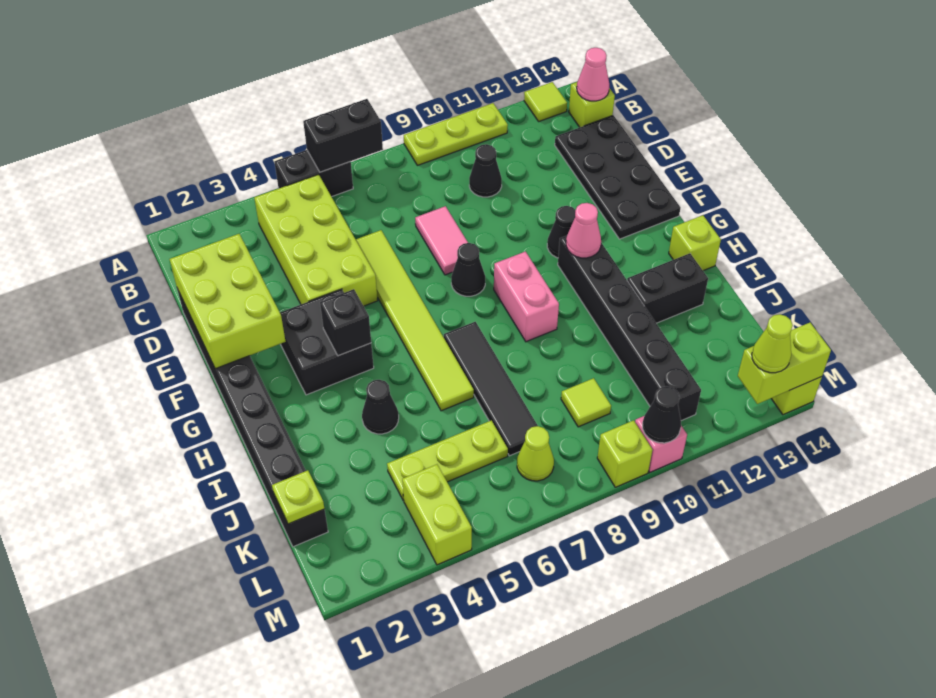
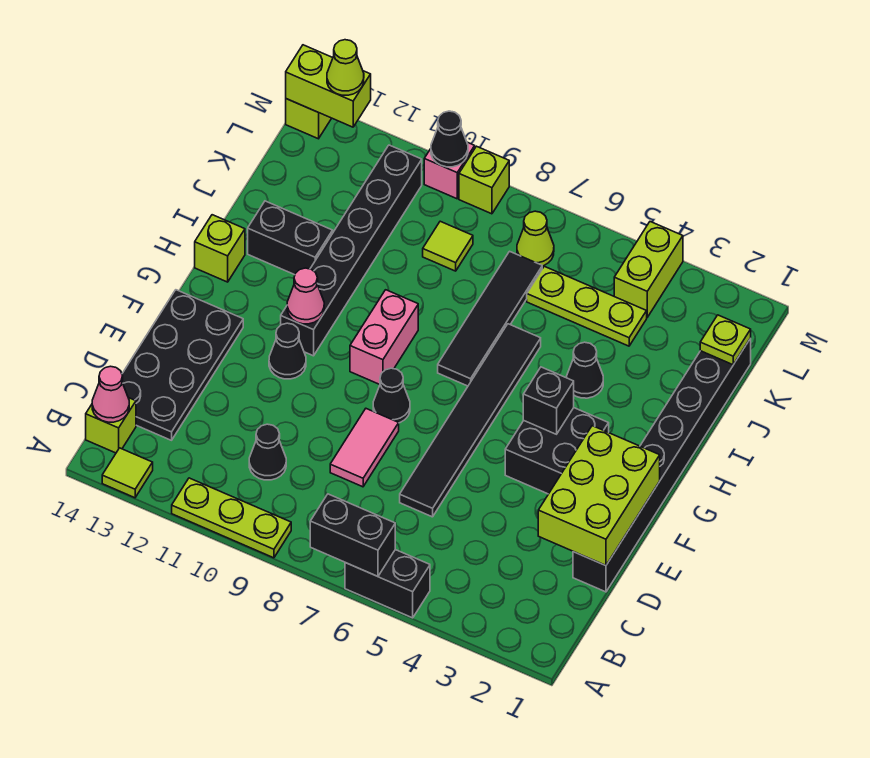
lime brick B4:E5 level 1 -> none
lime tile D6:I6 level 1 -> black tile D6:I6 level 1

